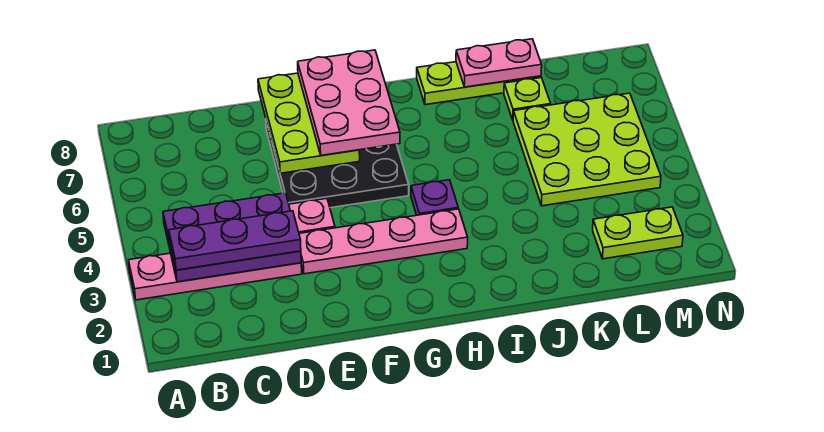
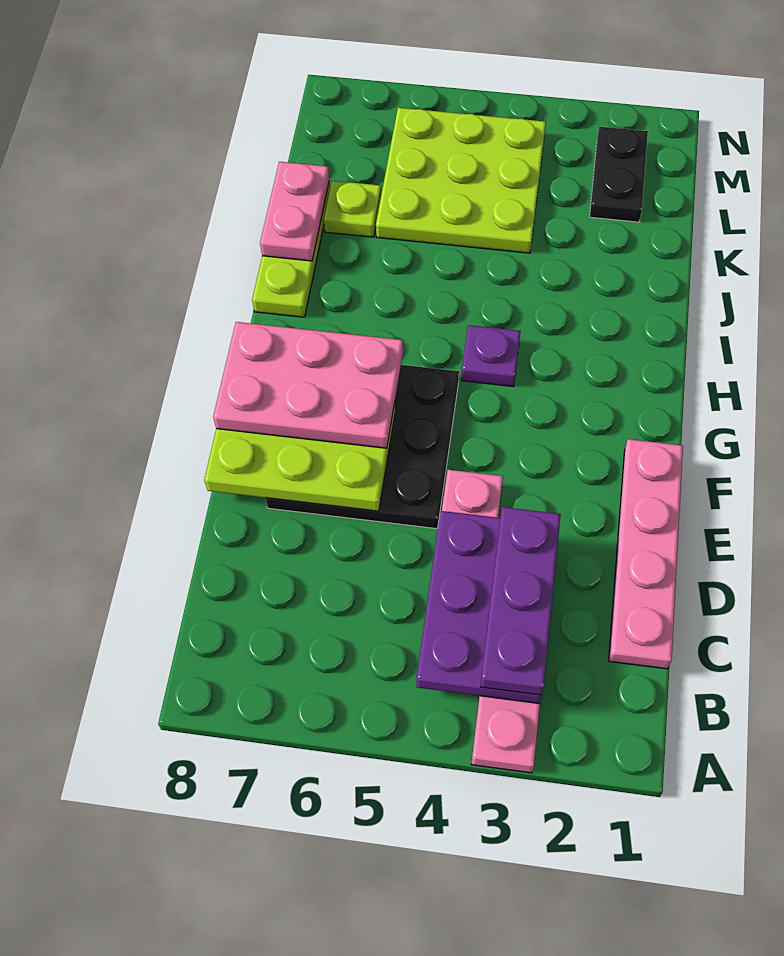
pink plate E3:H3 level 1 -> pink plate C1:F1 level 1
lime plate L2:M2 level 1 -> black plate L2:M2 level 1

